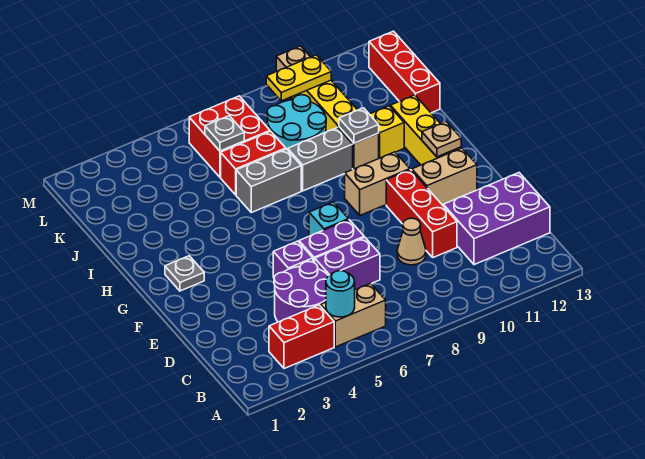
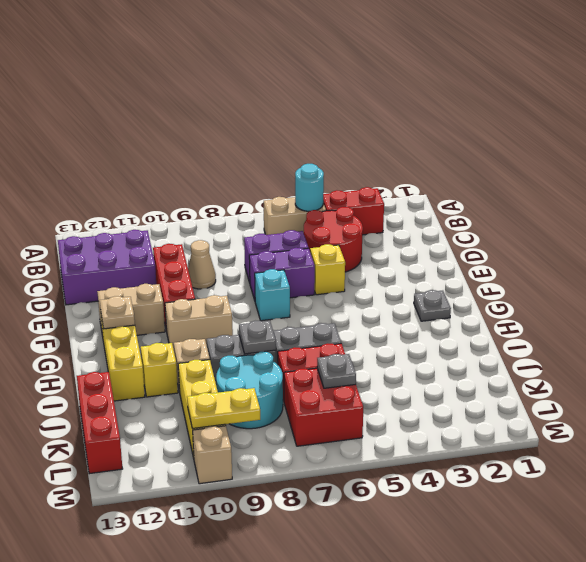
purple round brick C4:D5 level 1 -> red round brick C4:D5 level 1
purple brick E5 level 1 -> yellow brick E5 level 1
grey plate I10 level 2 -> grey plate I8 level 2

